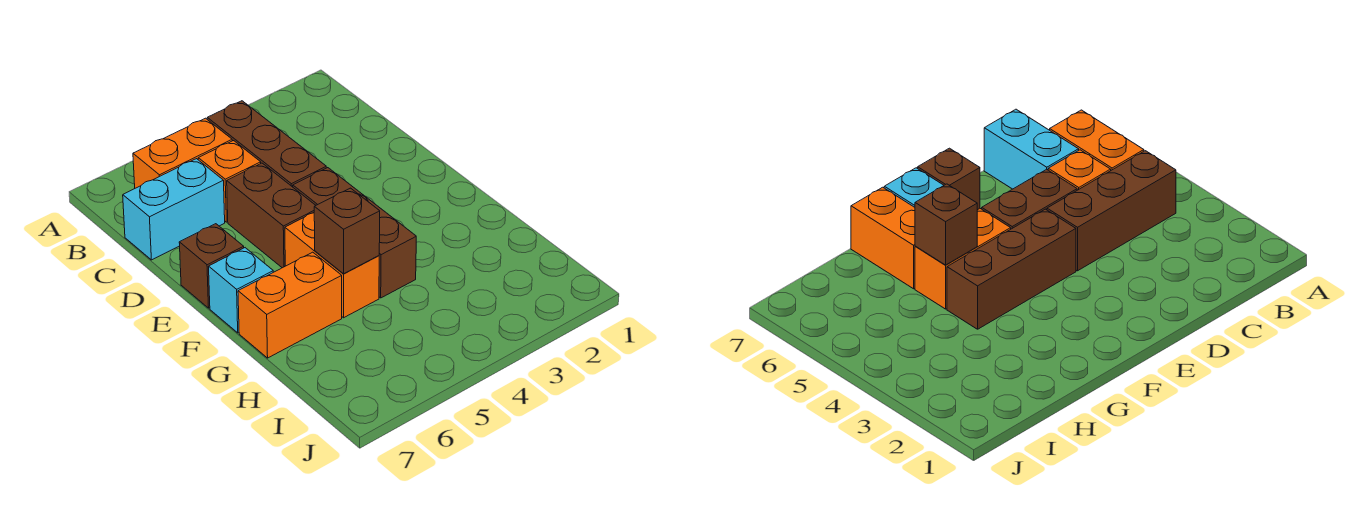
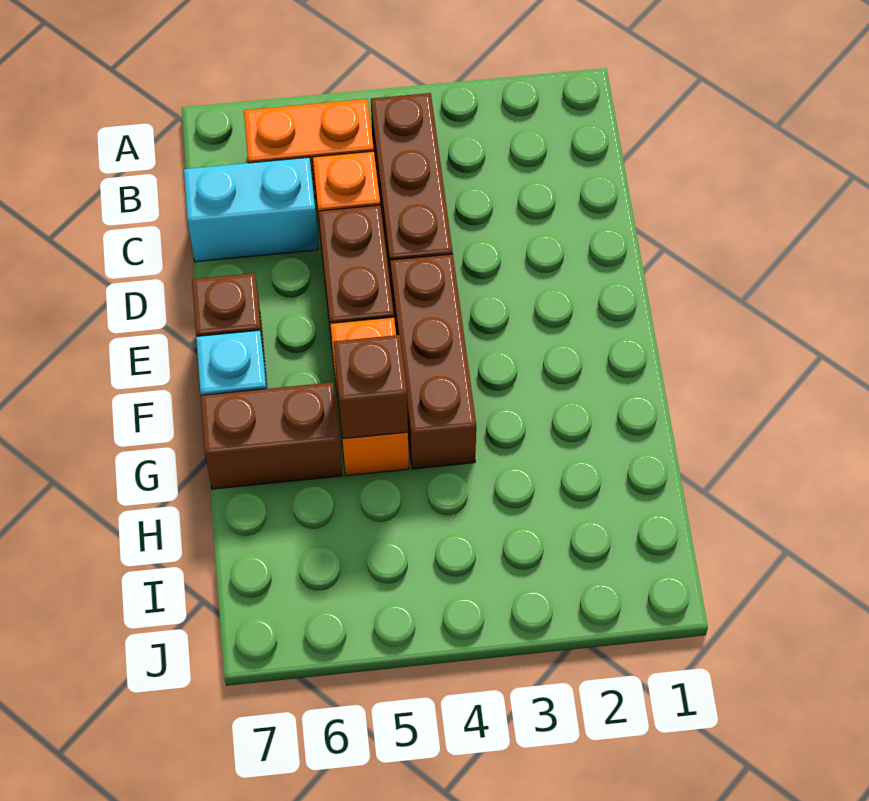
orange brick G6:G7 level 1 -> brown brick G6:G7 level 1

